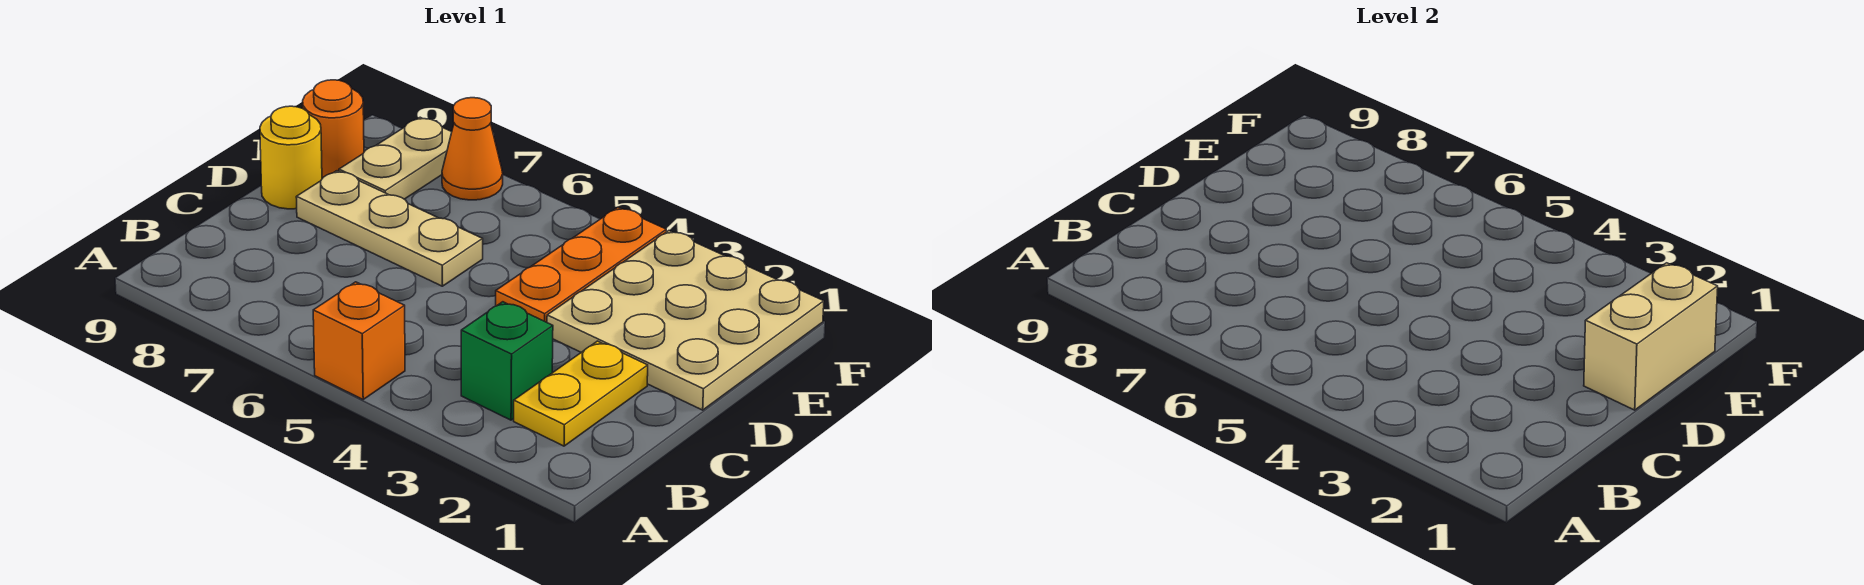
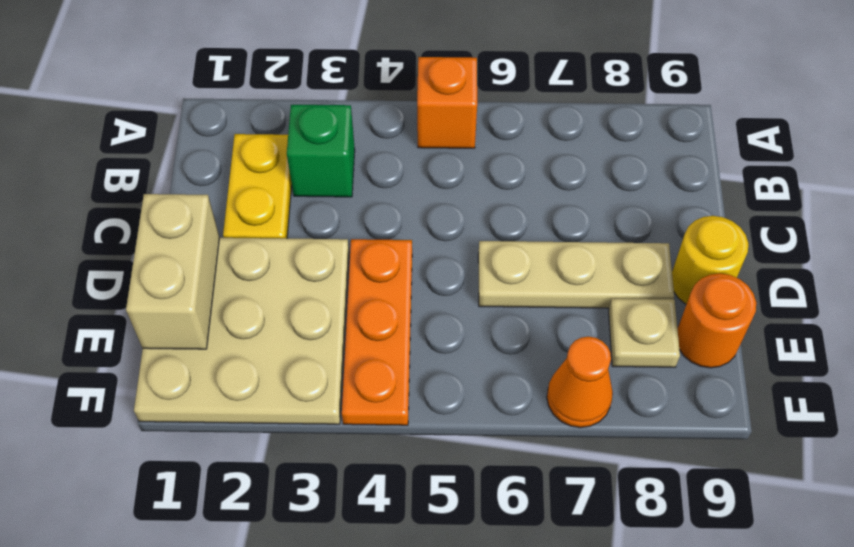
tan plate E8:F8 level 1 -> tan plate E8 level 1

